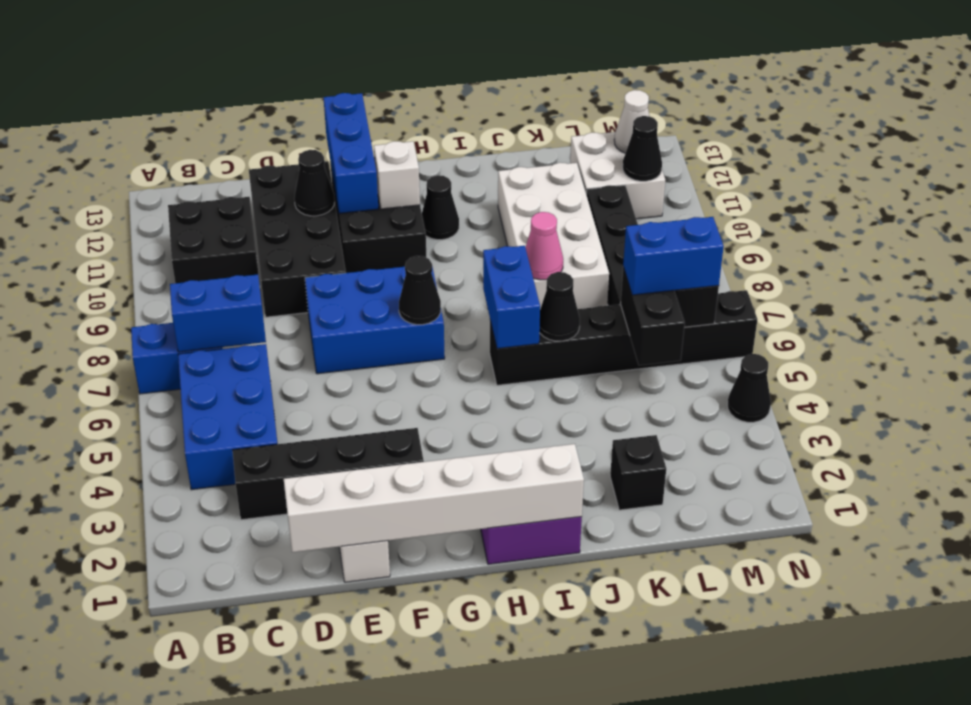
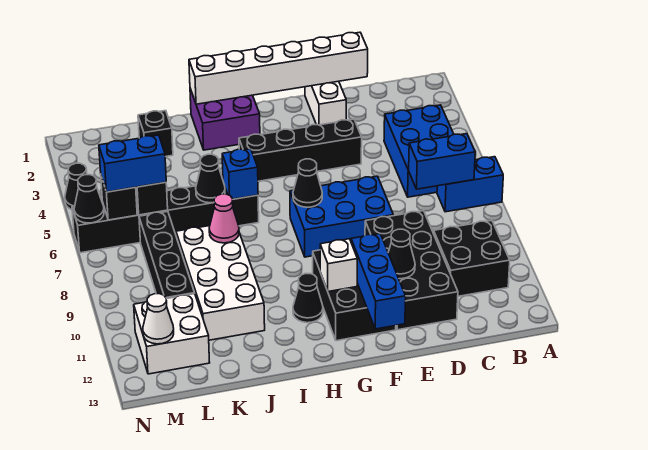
black brick C3:F3 level 1 -> black brick E4:H4 level 1
blue brick I6:I7 level 2 -> blue brick I6 level 2
black cone M11 level 2 -> black cone N6 level 2

